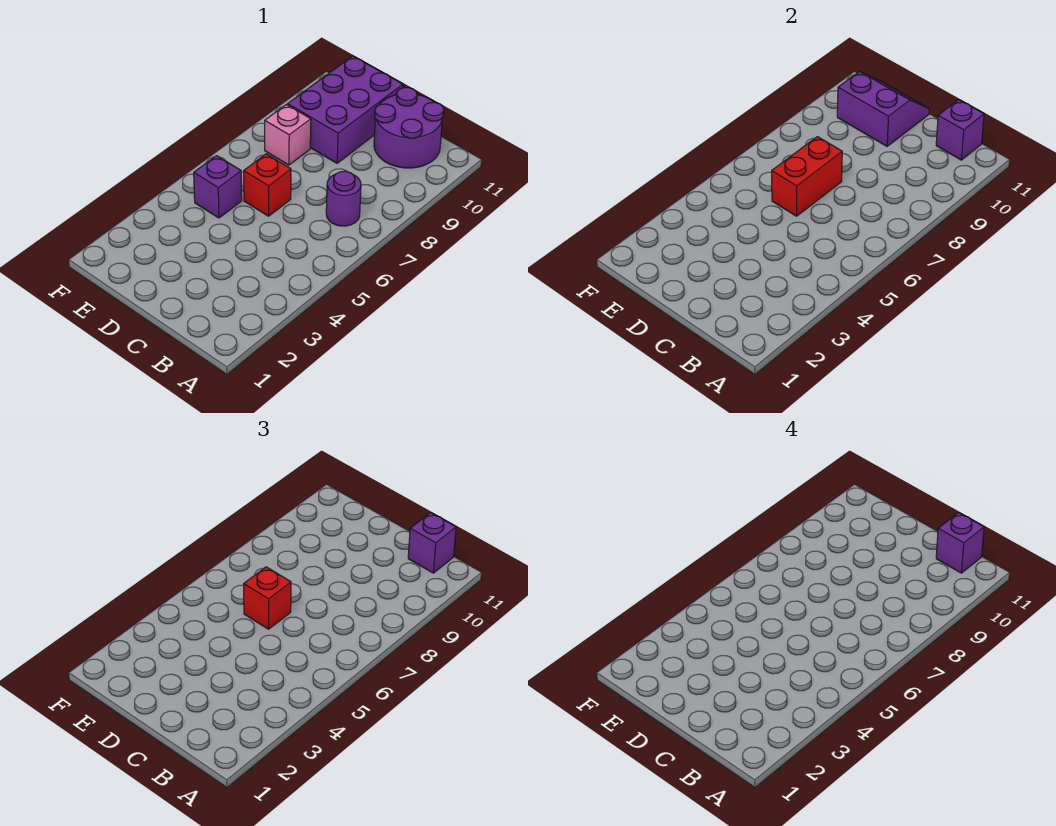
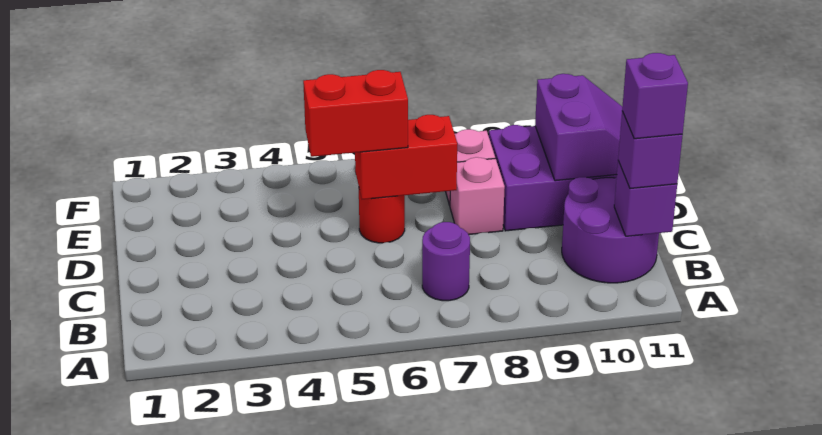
red brick D6 level 1 -> red round brick D6 level 1
red brick D6 level 3 -> red brick D5:D6 level 3
none -> pink brick D8 level 1
purple brick E5 level 1 -> none

